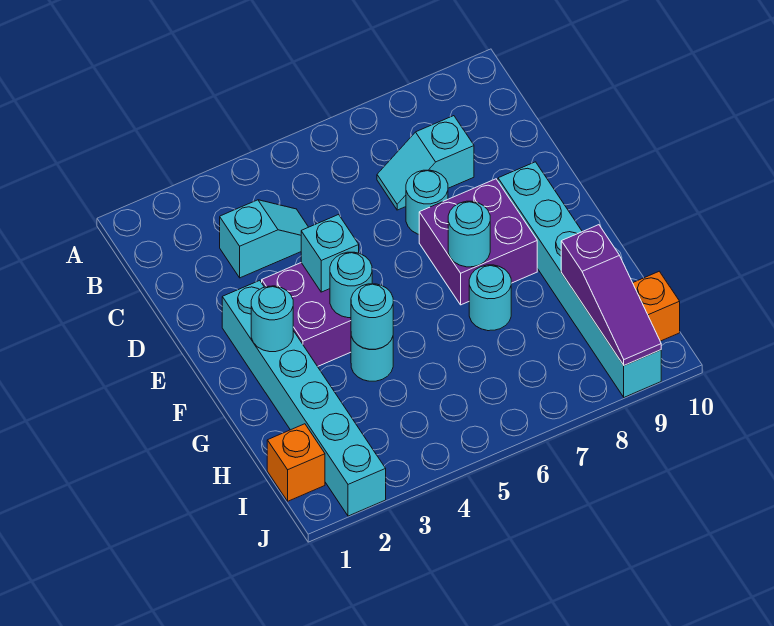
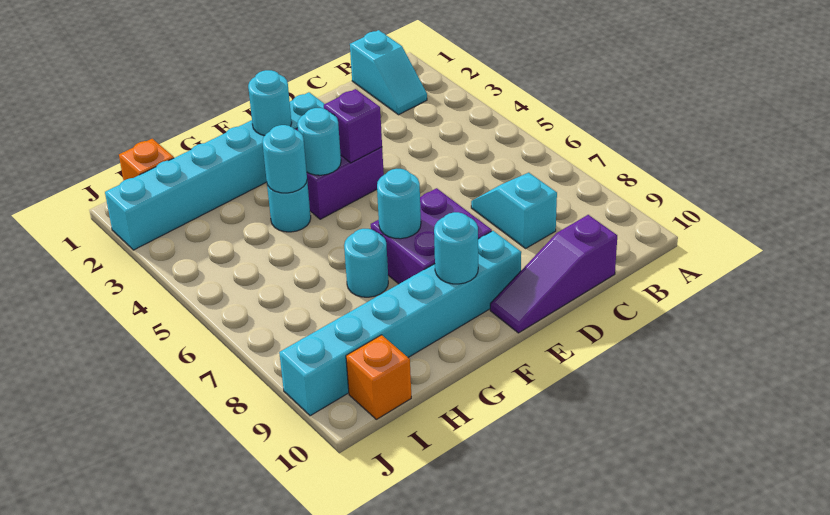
cyan slope C3:C4 level 1 top 3 -> cyan slope B1:B2 level 1 top 1
cyan round brick D7 level 1 -> cyan round brick F9 level 2
cyan brick E4 level 2 -> purple brick E4 level 2
purple slope H9:J9 level 2 top H -> purple slope C10:E10 level 1 top C

